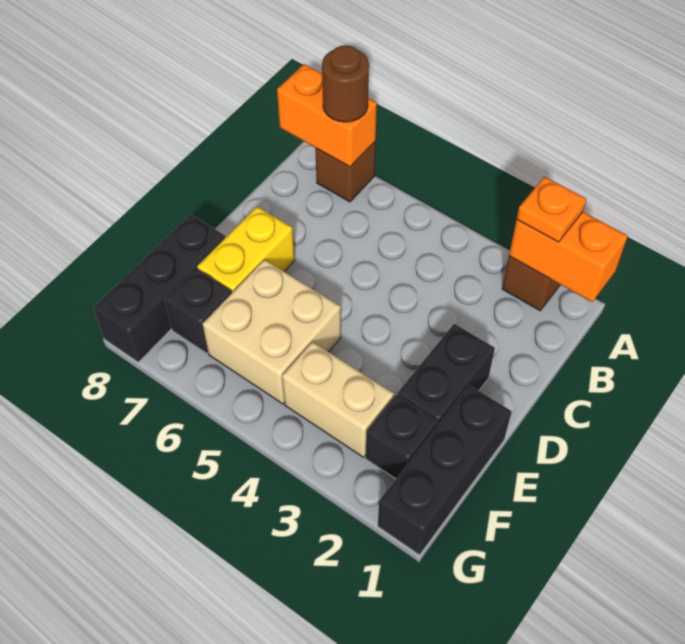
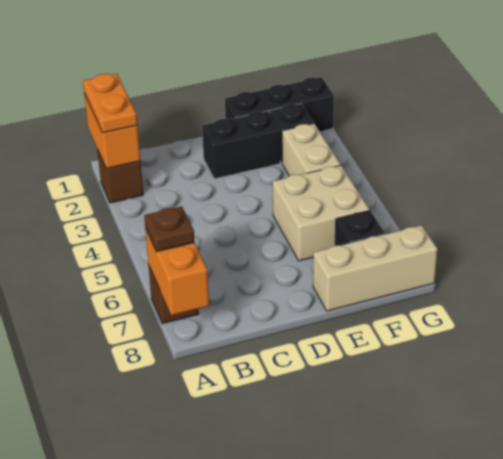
orange plate A2 level 3 -> orange plate A1:A2 level 3
brown round brick A7 level 3 -> brown plate A7 level 3
yellow brick D7:E7 level 1 -> none
black brick E8:G8 level 1 -> tan brick E8:G8 level 1

